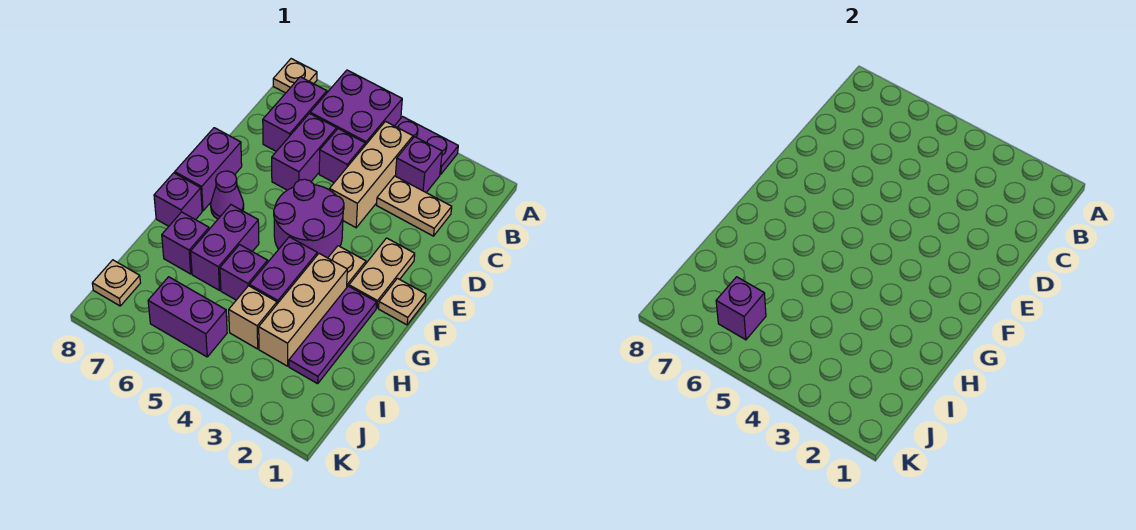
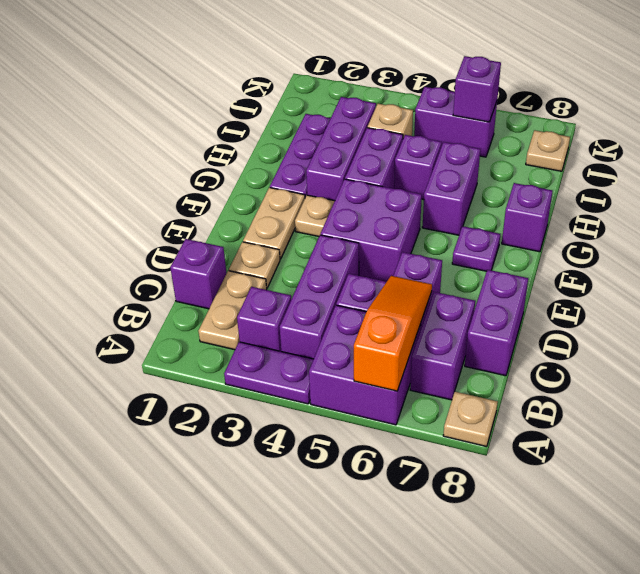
none -> orange slope A6:C6 level 2 top A
tan brick B4:D4 level 1 -> purple brick B4:D4 level 1
tan plate C2:C3 level 1 -> tan plate B2:C2 level 1
purple round brick E4:F5 level 1 -> purple brick E4:F5 level 1
purple brick E8:F8 level 1 -> purple brick C8:D8 level 1
tan plate F1 level 1 -> tan plate D2 level 1
purple cone F7 level 1 -> purple plate F7 level 1
tan brick G3:I3 level 1 -> purple brick G3:I3 level 1
purple brick H7 level 1 -> purple brick C1 level 1

